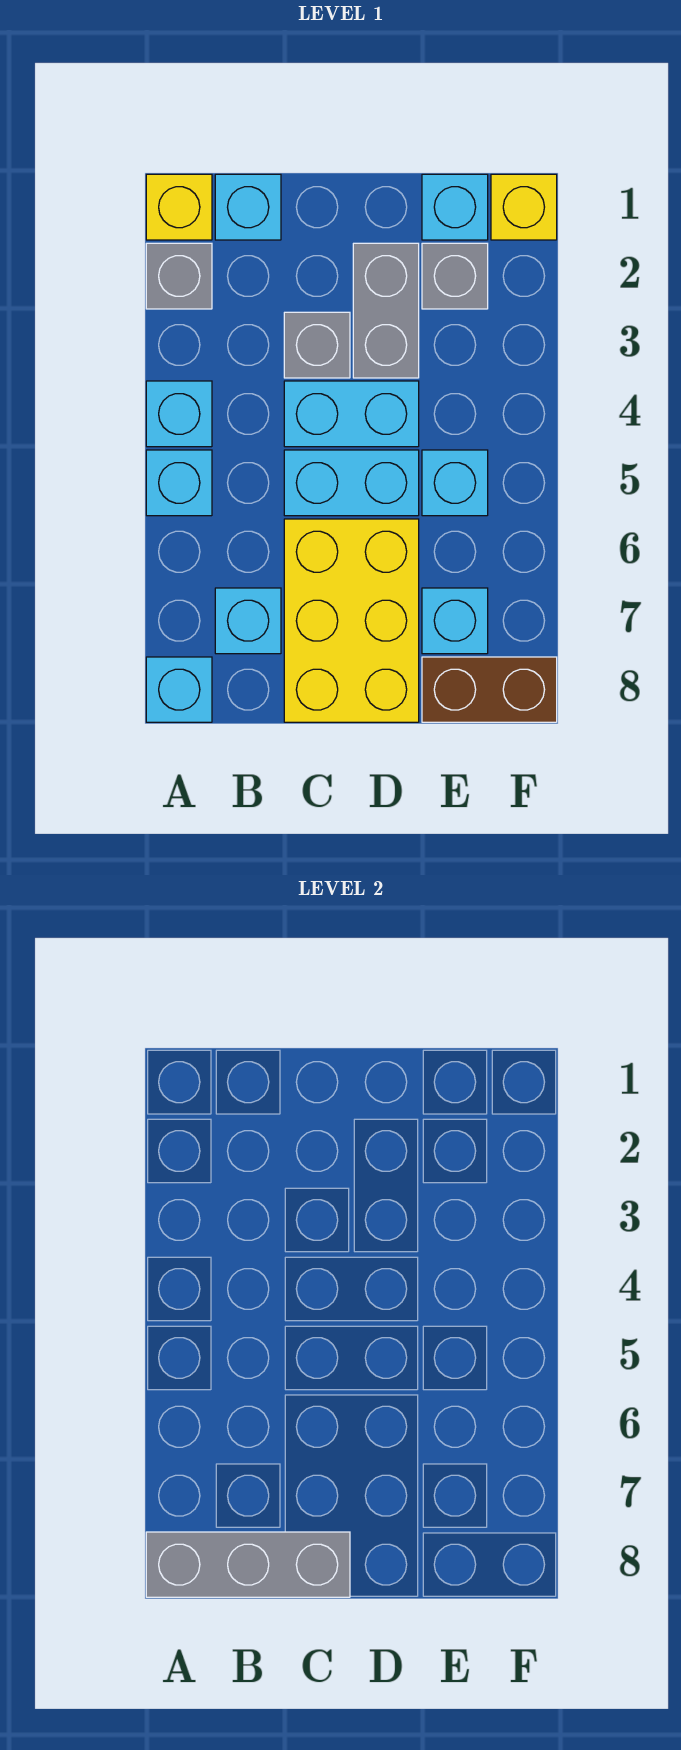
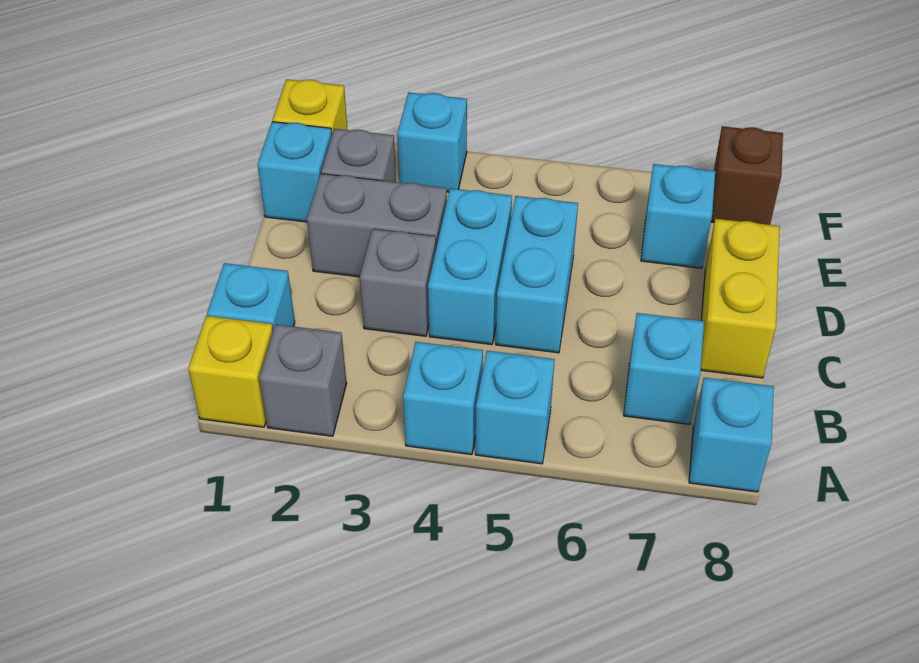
grey brick A8:C8 level 2 -> none
yellow brick C6:D8 level 1 -> yellow brick C8:D8 level 1
cyan brick E5 level 1 -> cyan brick F3 level 1
brown brick E8:F8 level 1 -> brown brick F8 level 1

